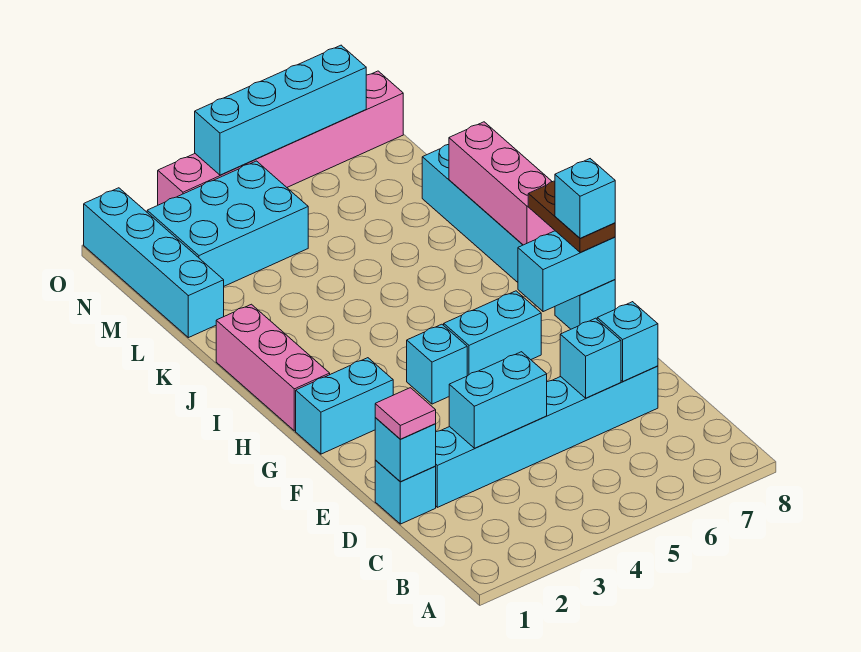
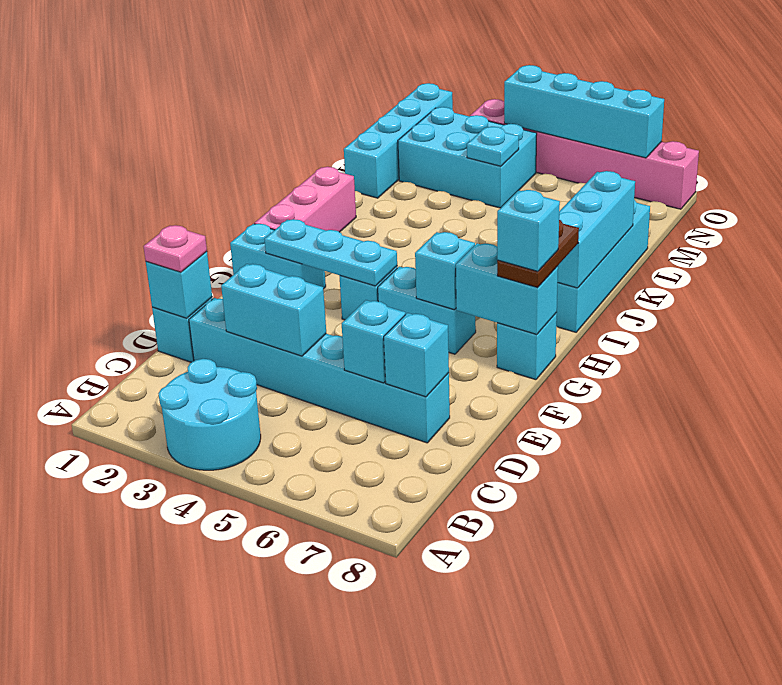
none -> cyan round brick A3:B4 level 1
pink tile D1 level 3 -> pink plate D1 level 3
none -> cyan plate G2:G4 level 2
none -> cyan brick G6 level 2
pink brick I8:K8 level 2 -> cyan brick I8:K8 level 2
none -> cyan plate M4 level 2

